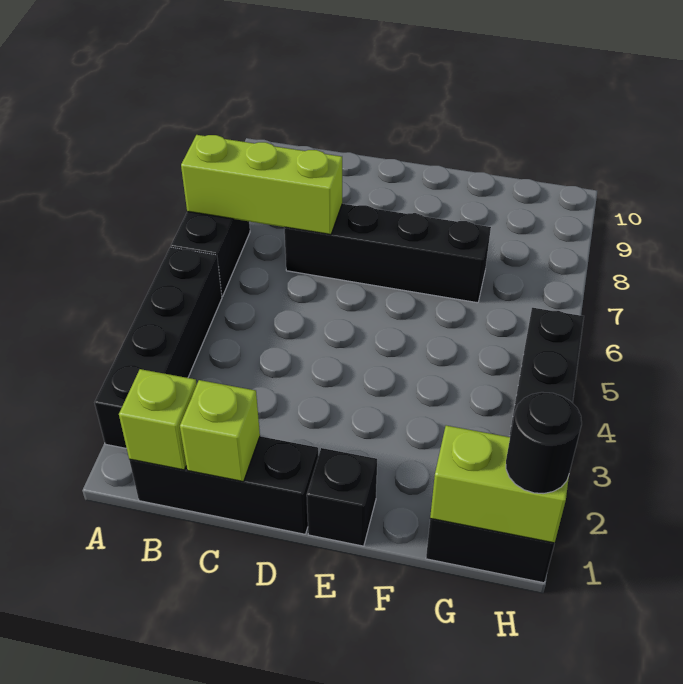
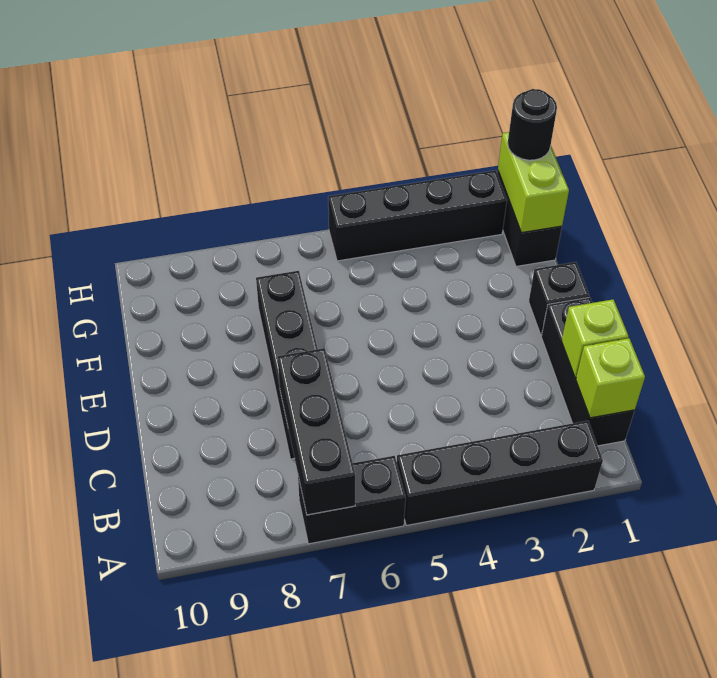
lime brick A7:C7 level 2 -> black brick A7:C7 level 2

